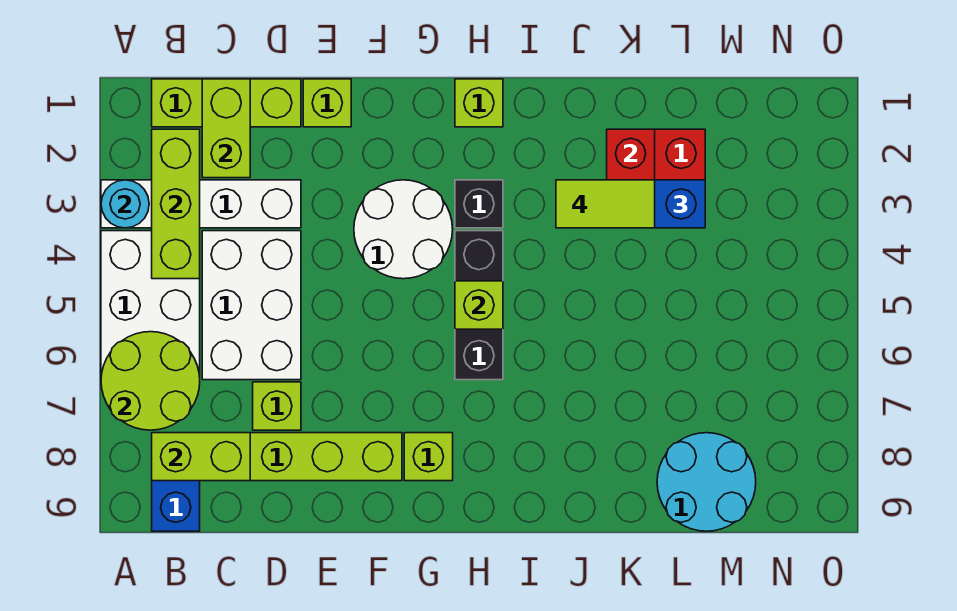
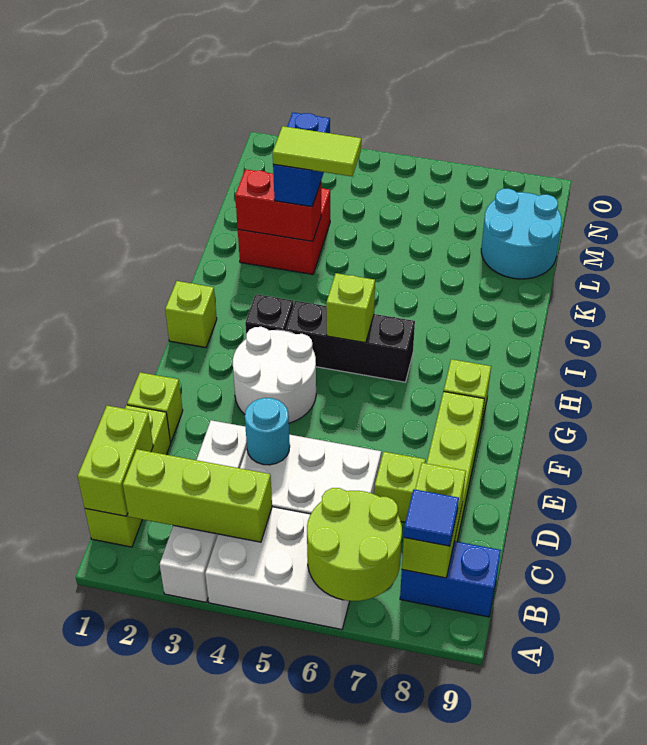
cyan round brick A3 level 2 -> cyan round brick D4 level 2
none -> blue tile B8 level 3
lime brick C1:C2 level 2 -> lime brick B1:C1 level 2
lime tile J3:K3 level 4 -> lime tile K3:K4 level 4

